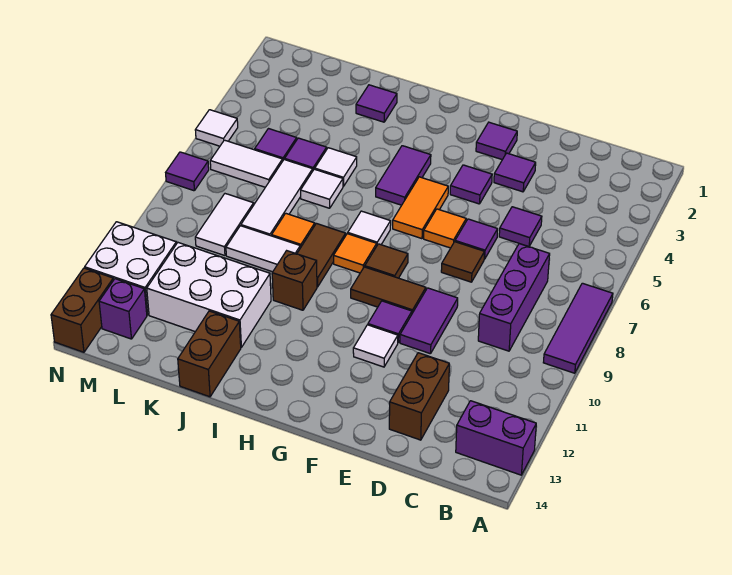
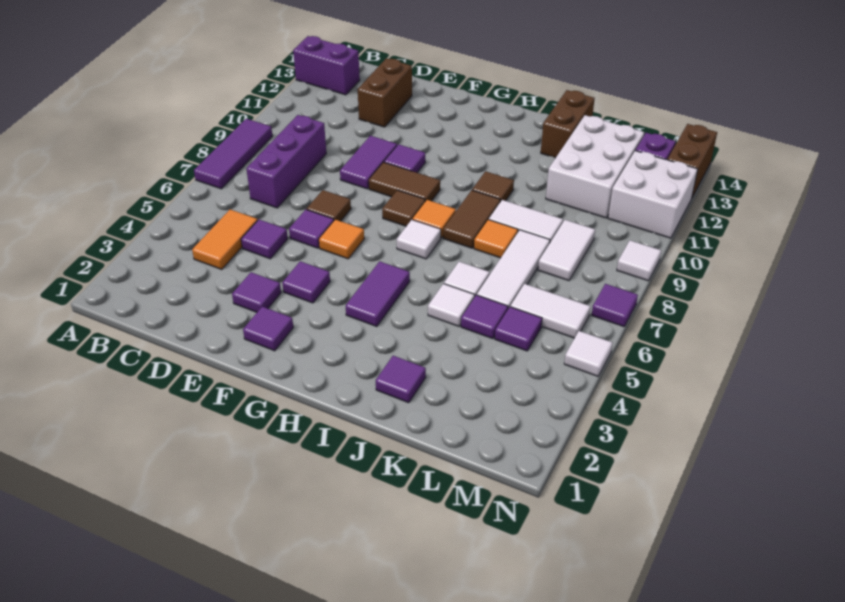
white tile F11 level 1 -> white tile N9 level 1
orange tile G5:G6 level 1 -> orange tile C4:C5 level 1
brown brick I10 level 1 -> brown tile I10 level 1
white brick J11:L12 level 1 -> white brick K11:L13 level 1

